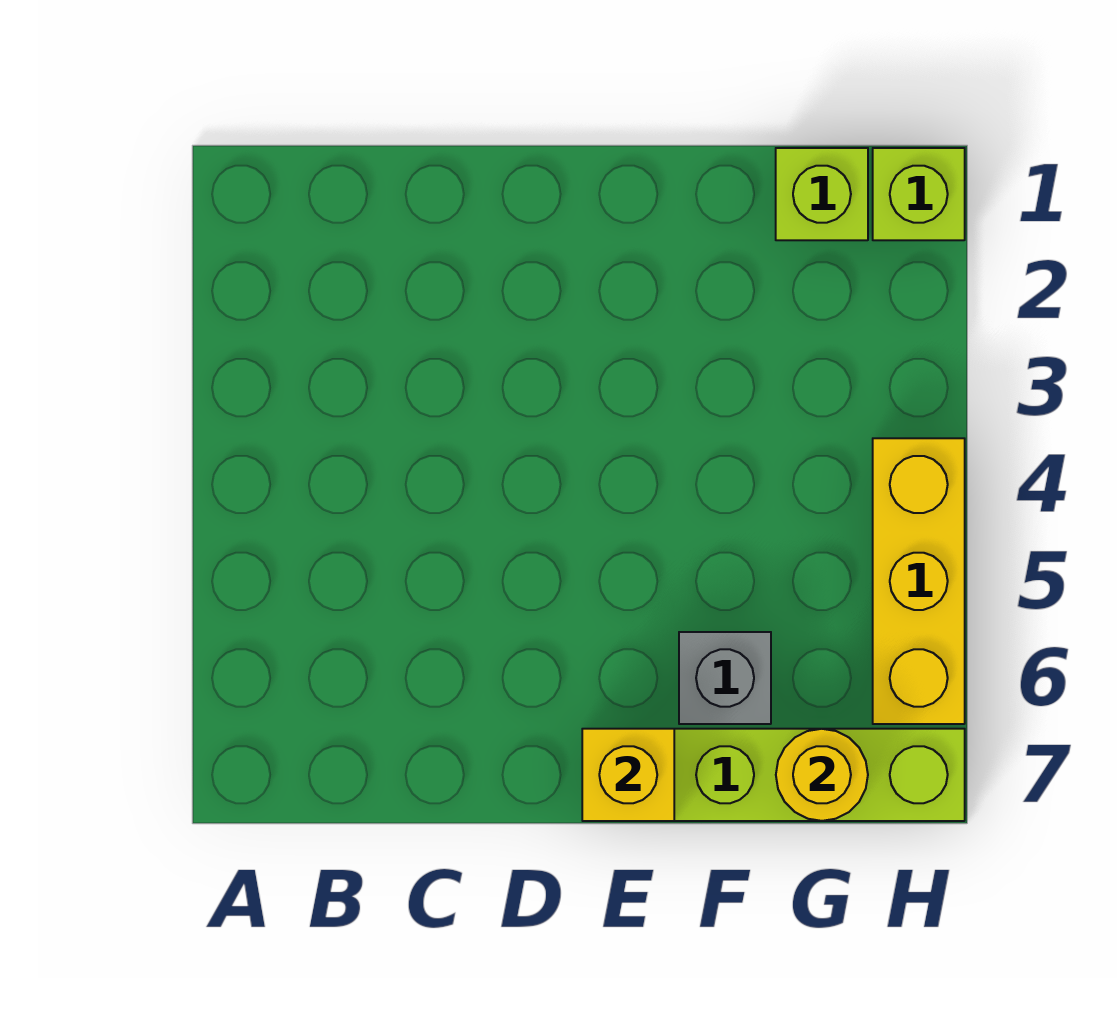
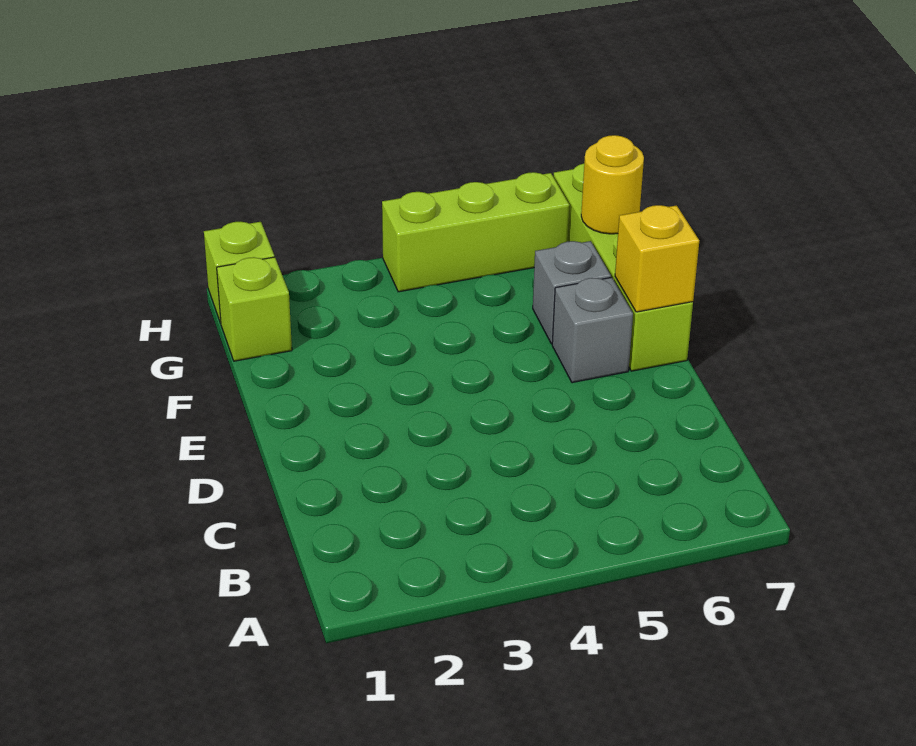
none -> grey brick E6 level 1
yellow brick H4:H6 level 1 -> lime brick H4:H6 level 1

